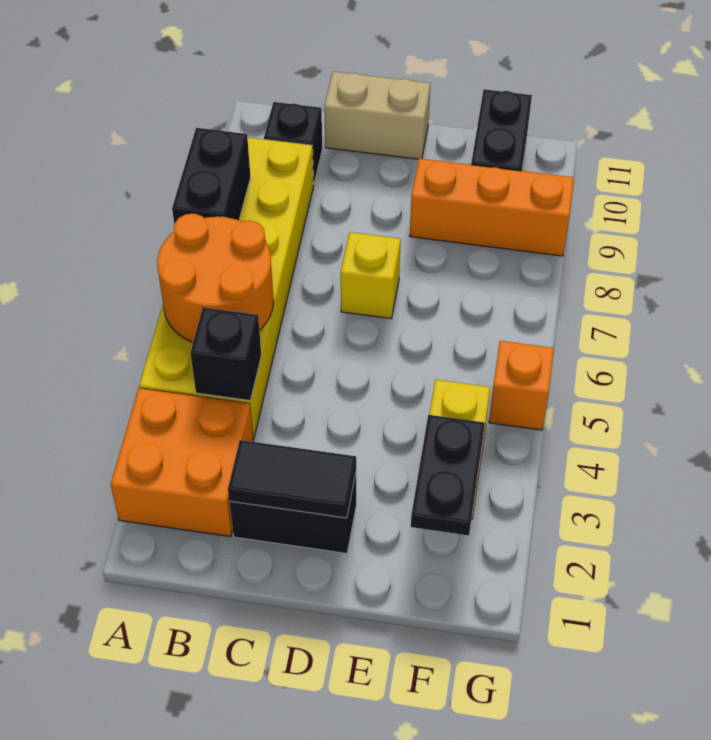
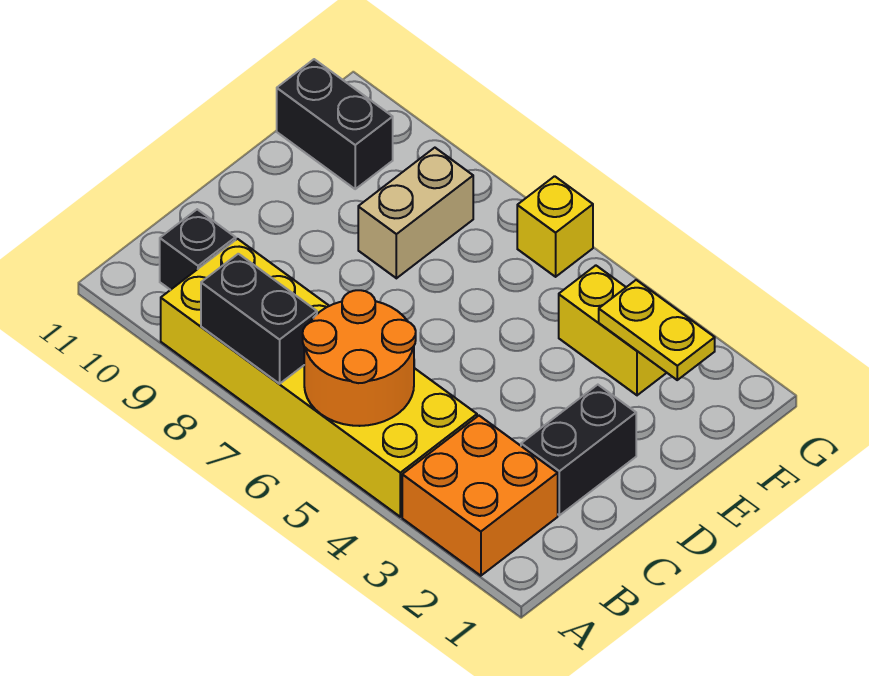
black brick B4 level 2 -> none
black tile C2:D2 level 2 -> none
tan brick C11:D11 level 1 -> tan brick E8:F8 level 1
yellow brick D7 level 1 -> yellow brick G6 level 1
orange brick E9:G9 level 1 -> none
black plate F2:F3 level 2 -> yellow plate F2:F3 level 2
orange brick G5 level 1 -> none

